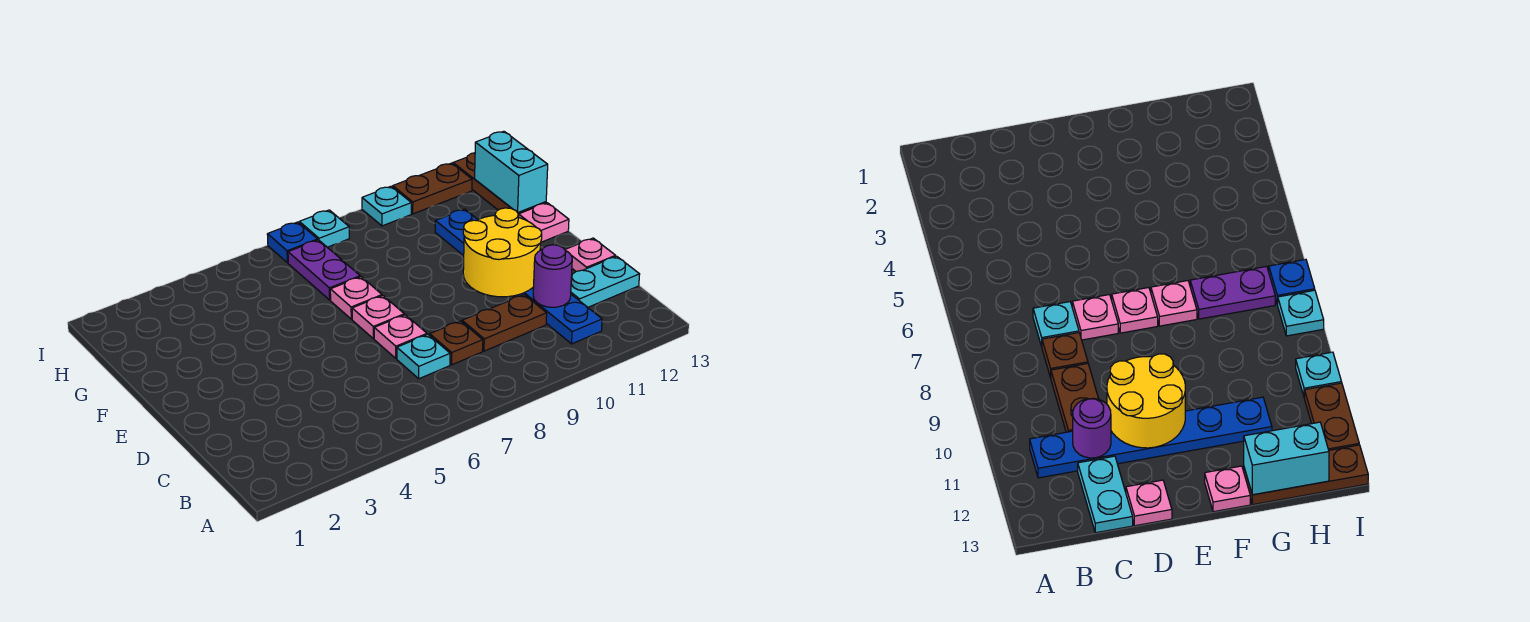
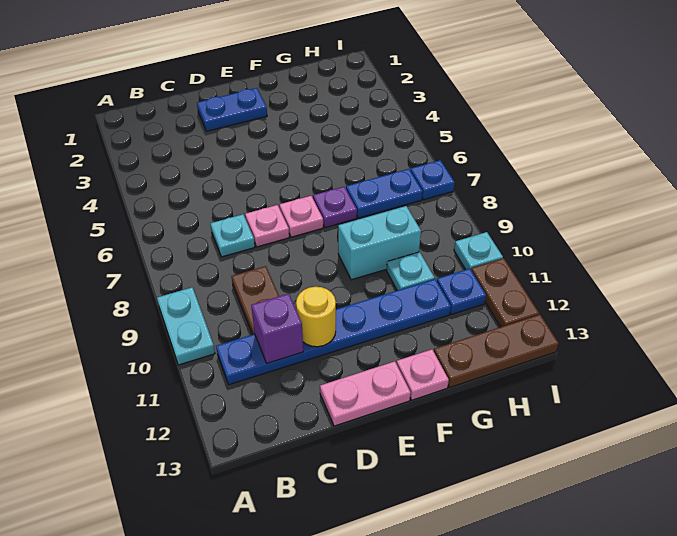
brown plate C8 level 1 -> none
purple round brick C11 level 2 -> purple brick C11 level 2
cyan plate C12:C13 level 1 -> cyan plate A9:A10 level 1
none -> blue plate D2:E2 level 1
yellow round brick D10:E11 level 2 -> yellow round brick D11 level 2
pink plate D13 level 1 -> pink plate D13:E13 level 1
pink plate F7 level 1 -> purple plate F7 level 1
purple plate G7:H7 level 1 -> blue plate G7:H7 level 1
cyan brick G13:H13 level 2 -> cyan brick F9:G9 level 1
none -> blue plate H11 level 1
cyan plate I8 level 1 -> cyan plate G10 level 1

